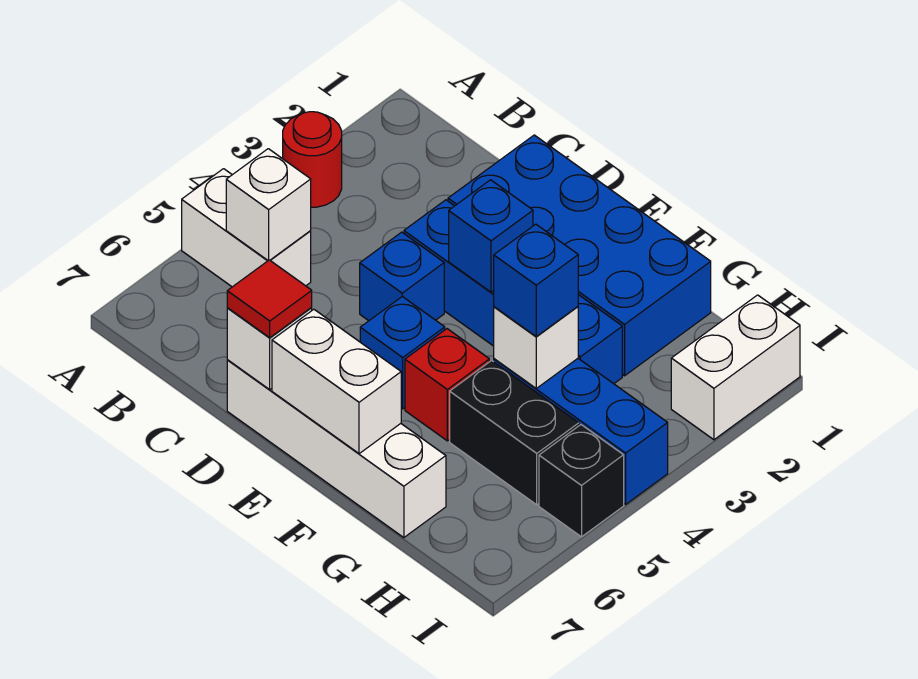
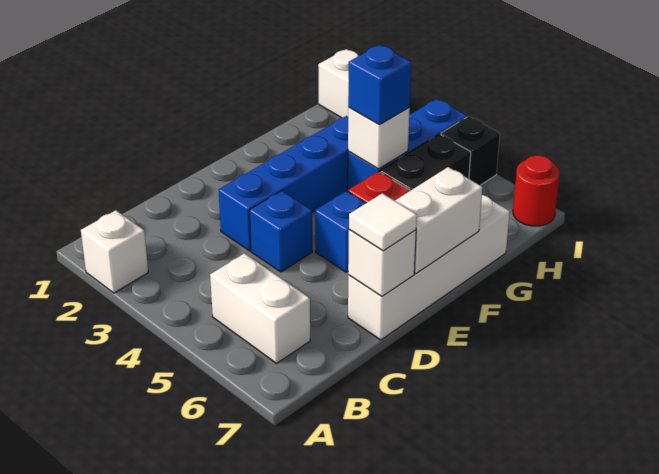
red round brick A3 level 1 -> red round brick I7 level 1
white brick A5:B5 level 1 -> white brick B5:B6 level 1
white brick B5 level 2 -> white brick A2 level 1
blue brick D1:G2 level 1 -> none
red tile D7 level 3 -> white tile D7 level 3
blue brick E3 level 2 -> none

